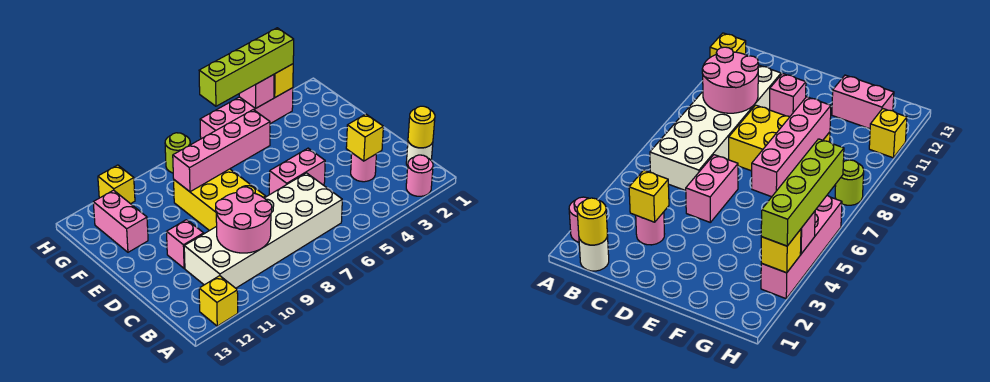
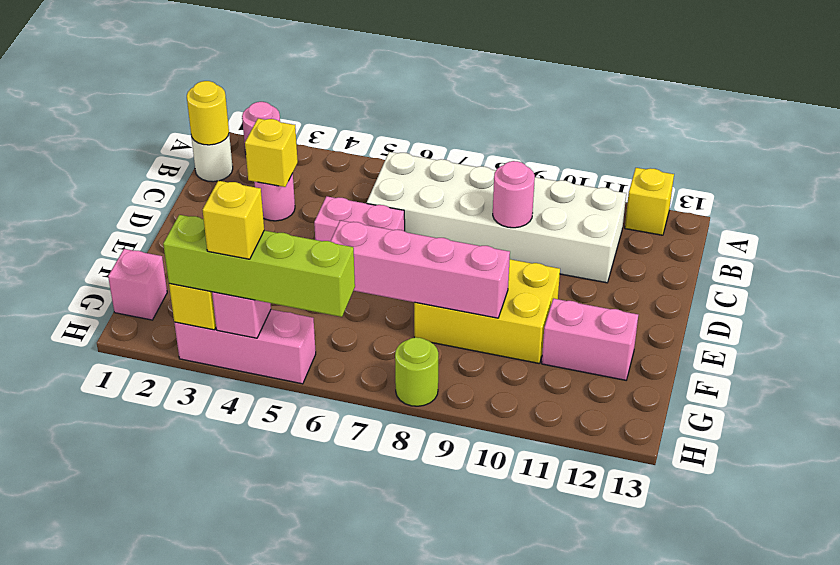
pink round brick B9:C10 level 2 -> pink round brick C9 level 2
yellow brick D8:F9 level 1 -> yellow brick E8:F10 level 1
pink brick D11 level 1 -> pink brick G1 level 1
pink brick F12:G12 level 1 -> pink brick F11:F12 level 1
pink brick H3:H6 level 1 -> pink brick H3:H5 level 1
yellow brick H11 level 1 -> yellow brick H4 level 4

